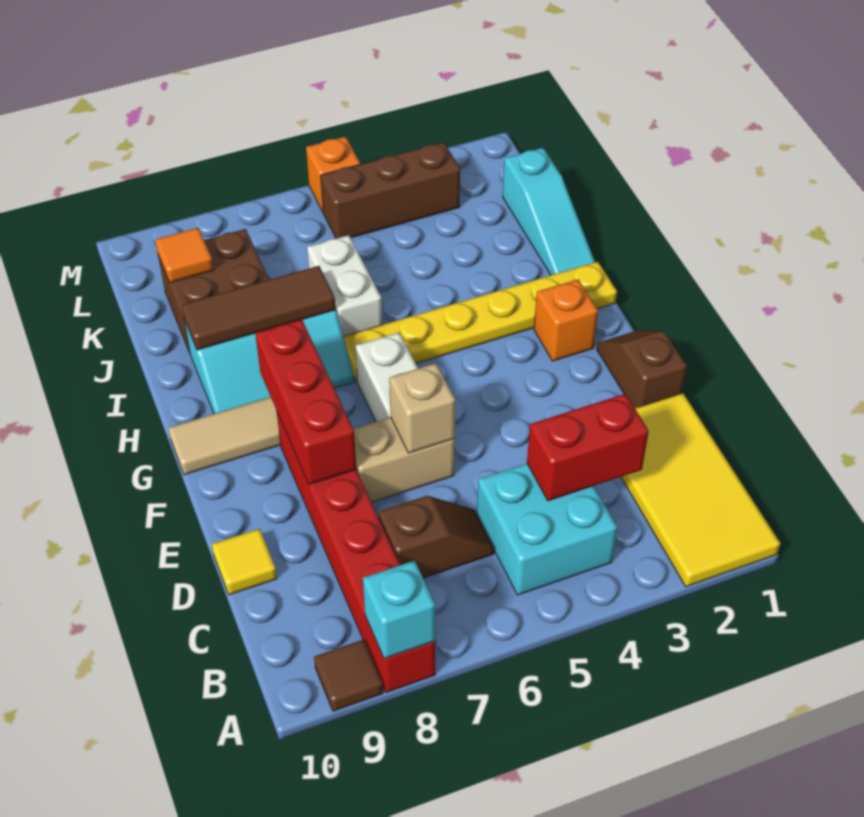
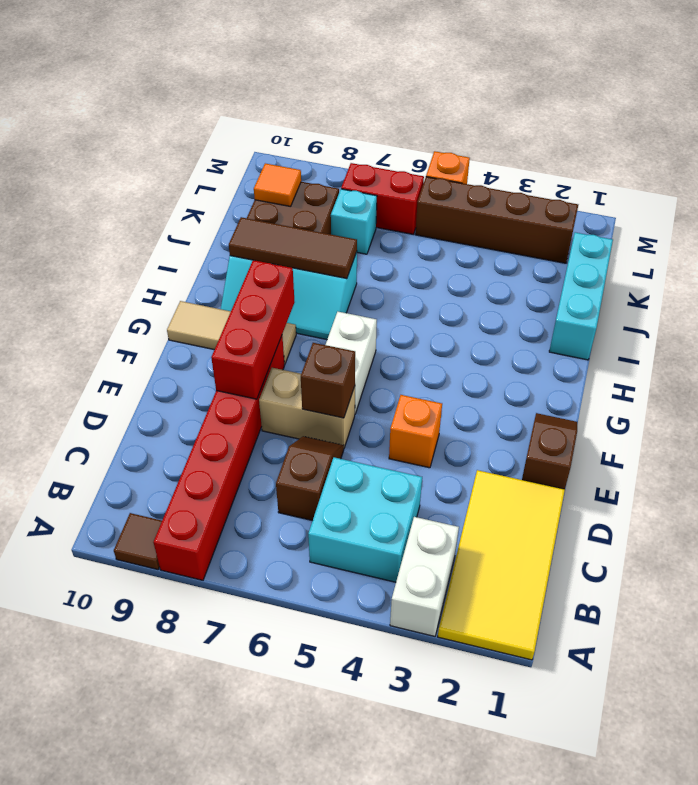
cyan brick A8 level 2 -> cyan brick K7 level 1
red brick C3:C4 level 2 -> red brick L6:L7 level 1
brown slope C6:C7 level 1 top 7 -> brown slope C6:D6 level 1 top C
yellow tile D10 level 1 -> none
tan brick E6 level 2 -> brown brick E6 level 2
orange brick G2 level 1 -> orange brick E4 level 1
yellow plate H1:H6 level 1 -> none
cyan slope I1:K1 level 1 top K -> cyan brick I1:K1 level 1
white brick I6:J6 level 1 -> white brick A3:B3 level 1
brown brick L3:L5 level 1 -> brown brick L2:L5 level 1

